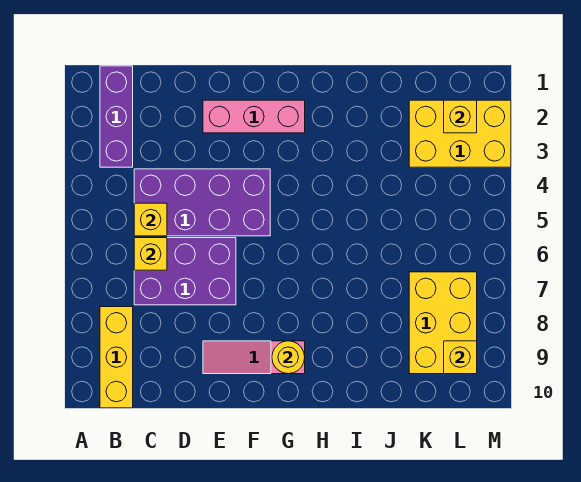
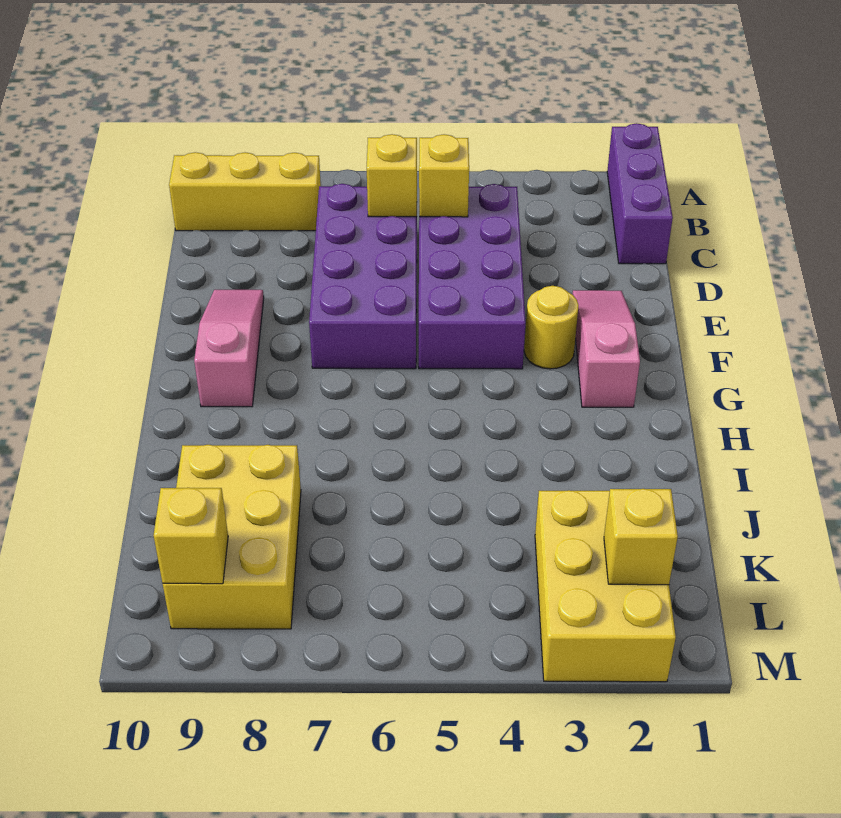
purple brick B1:B3 level 1 -> purple brick A1:C1 level 1
purple brick C6:E7 level 1 -> purple brick C6:F7 level 1
pink brick E2:G2 level 1 -> pink slope E2:G2 level 1 top G
yellow round brick G9 level 2 -> yellow round brick F3 level 1
yellow brick K7:L9 level 1 -> yellow brick J8:L9 level 1

